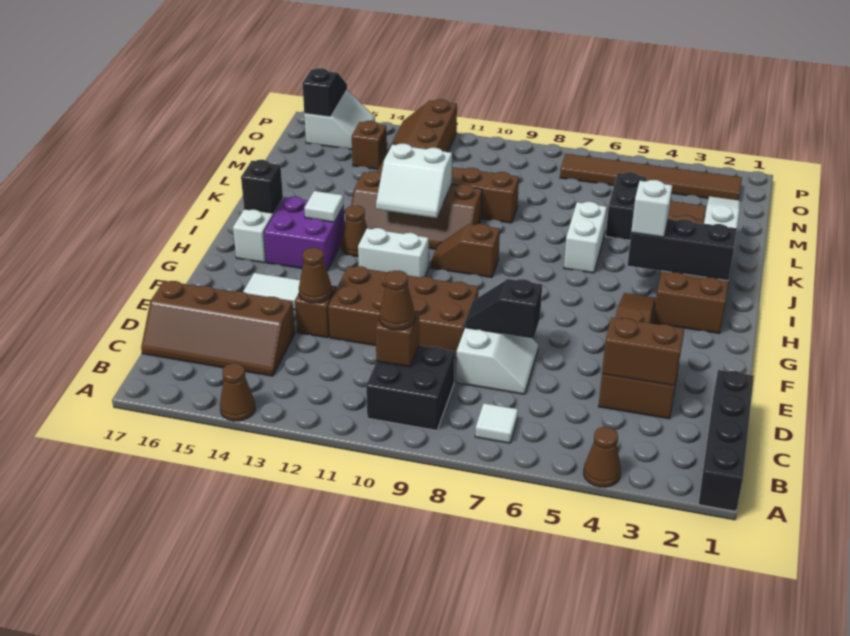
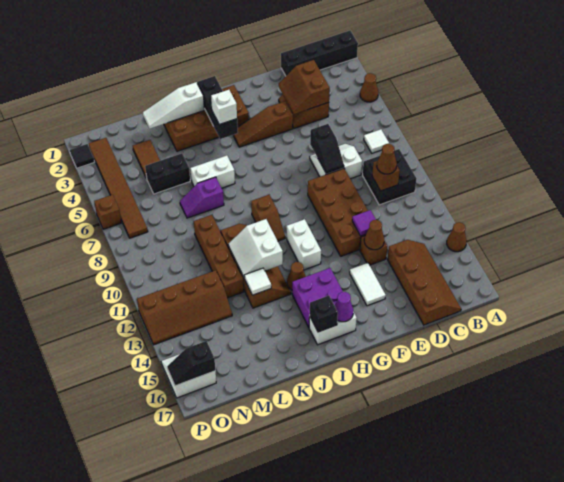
none -> purple tile E12 level 2
none -> purple cone H16 level 2
white tile I14 level 2 -> white tile K13 level 2
white slope J11:K12 level 2 top K -> white slope J11:K12 level 2 top J
none -> purple slope K7:L7 level 1 top K
brown brick N14 level 1 -> brown brick P6 level 1
none -> black tile P2 level 1

